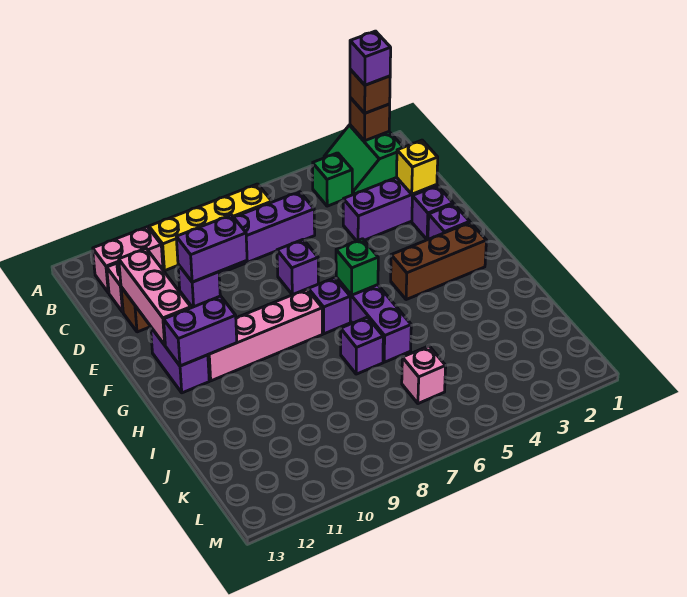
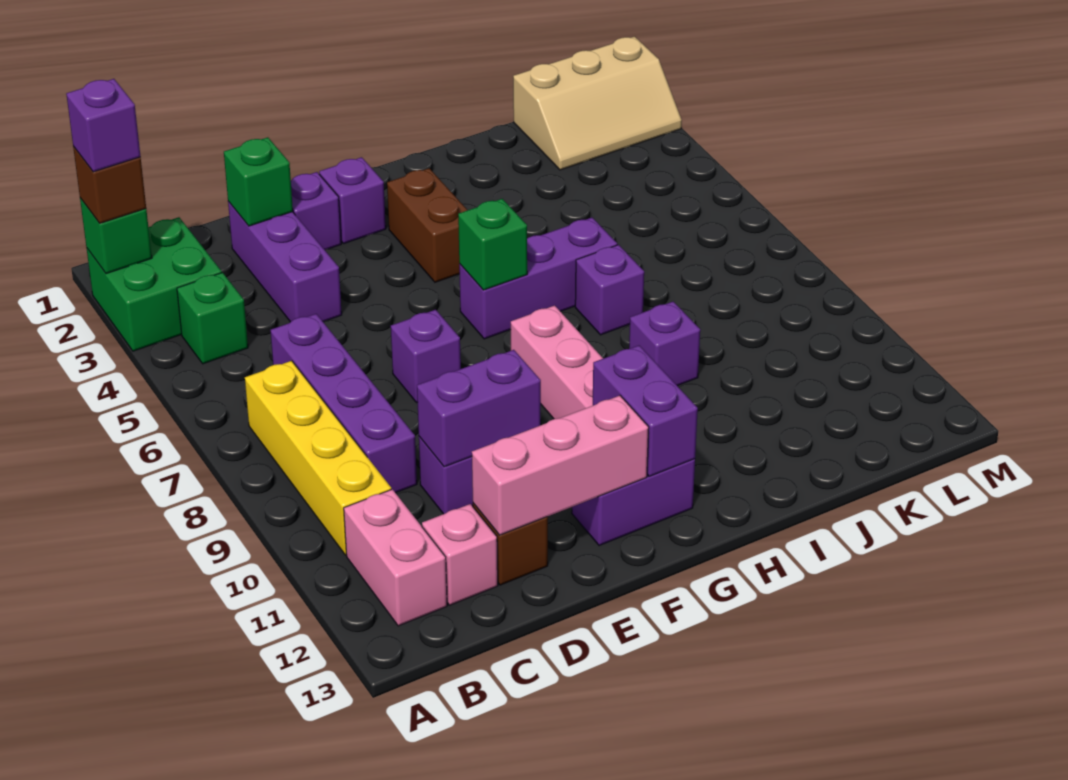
green slope A2:B3 level 1 top 2 -> green brick A2:B3 level 1
brown brick A2 level 2 -> green brick A2 level 2
yellow brick D2 level 2 -> green brick D2 level 2
purple brick D9:D10 level 2 -> purple brick D10:E10 level 2
brown brick G2:G4 level 1 -> brown brick G3:G4 level 1
purple brick G7 level 1 -> purple brick I9 level 1
none -> tan slope K1:M2 level 1 top 1
pink brick K6 level 1 -> none

